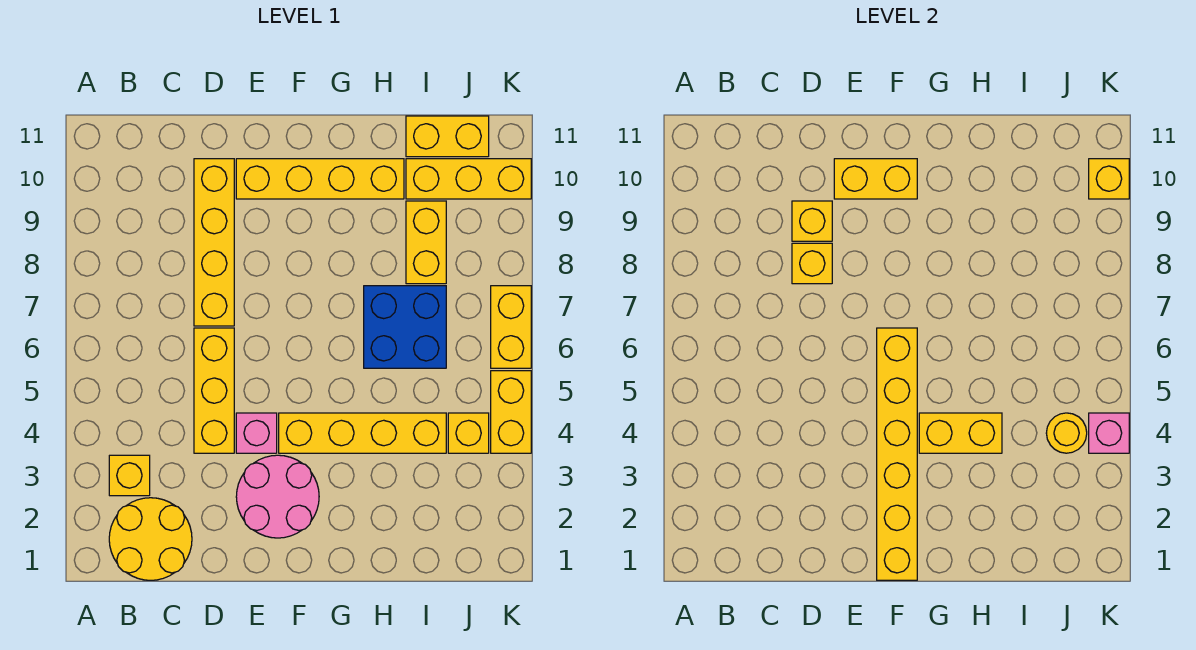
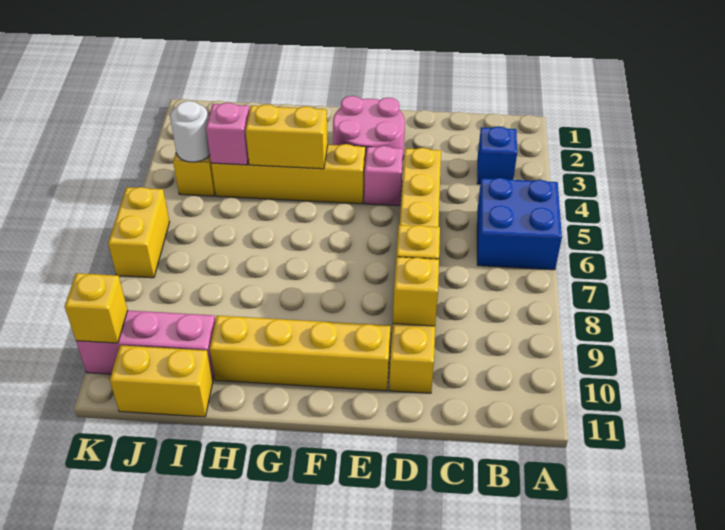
yellow round brick B1:C2 level 1 -> none
yellow brick B3 level 1 -> blue brick B3 level 1
yellow brick E10:F10 level 2 -> none
yellow brick F1:F6 level 2 -> none
blue brick H6:I7 level 1 -> blue brick A5:B6 level 1
yellow brick I8:I9 level 1 -> none
yellow brick I10:K10 level 1 -> pink brick I10:K10 level 1
yellow round brick J4 level 2 -> white round brick J4 level 2
yellow brick K4:K5 level 1 -> none
pink brick K4 level 2 -> pink brick I4 level 2

